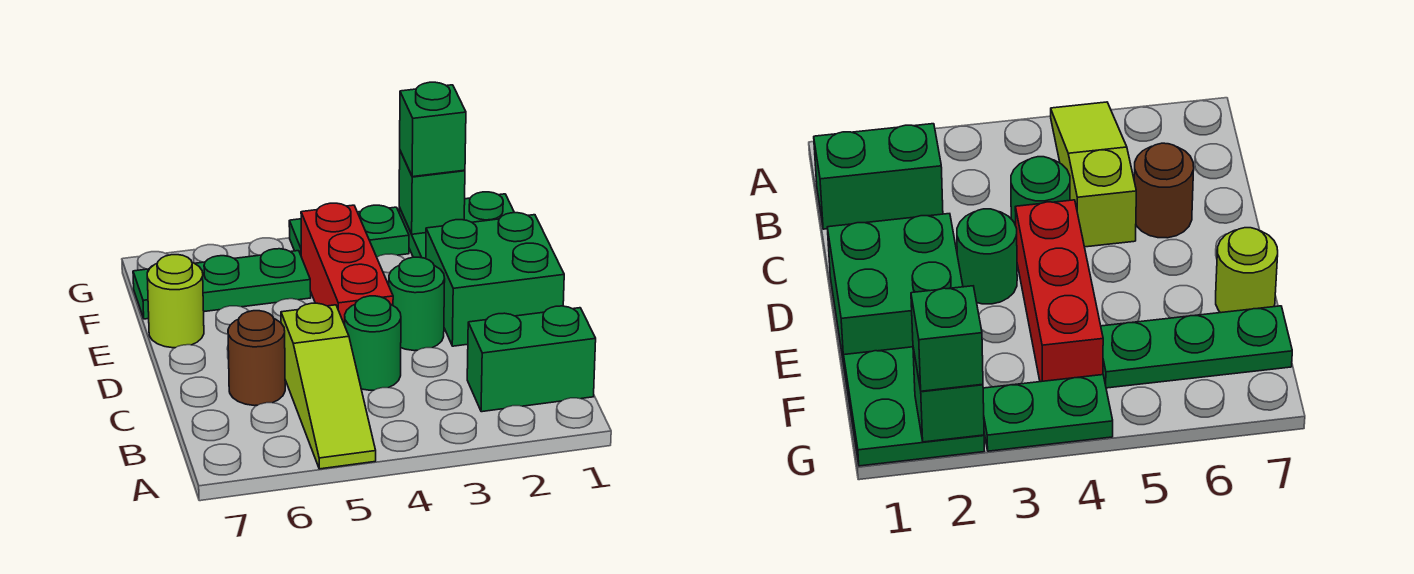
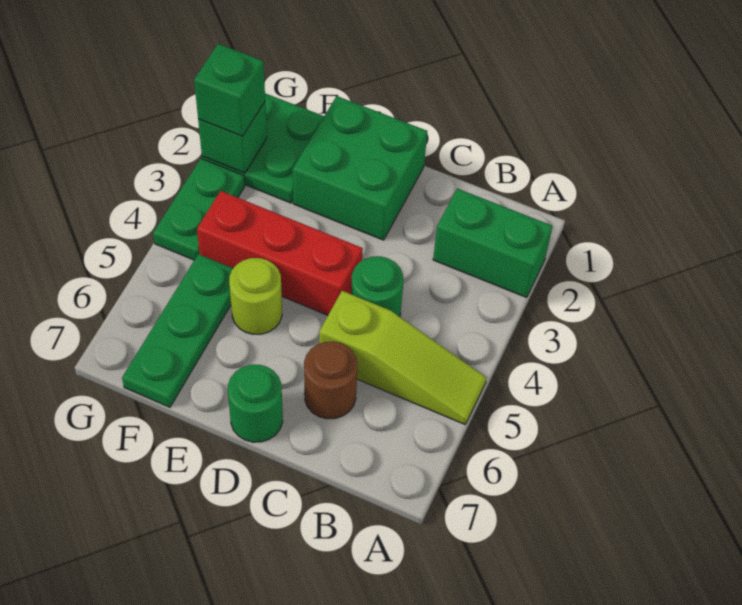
green brick B1:B2 level 1 -> green brick A2:B2 level 1
green round brick D3 level 1 -> green round brick D7 level 1
lime round brick E7 level 1 -> lime round brick E5 level 1

